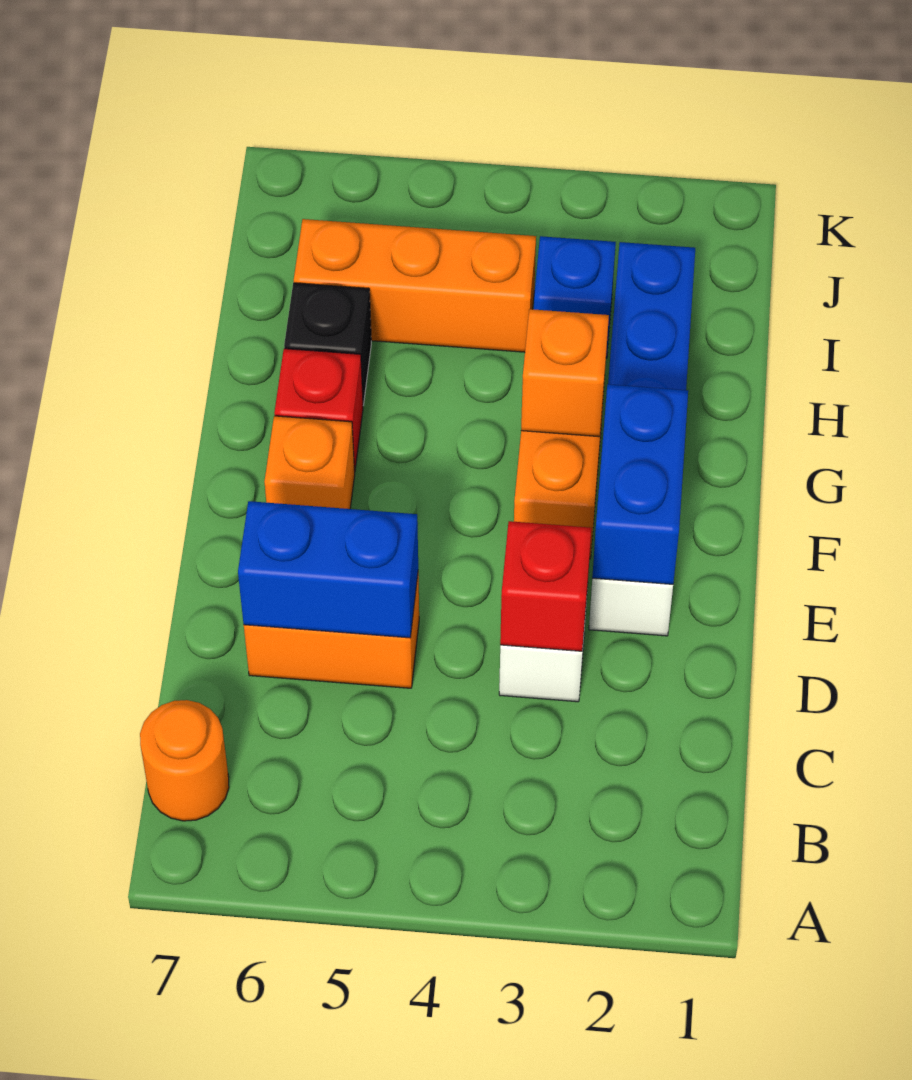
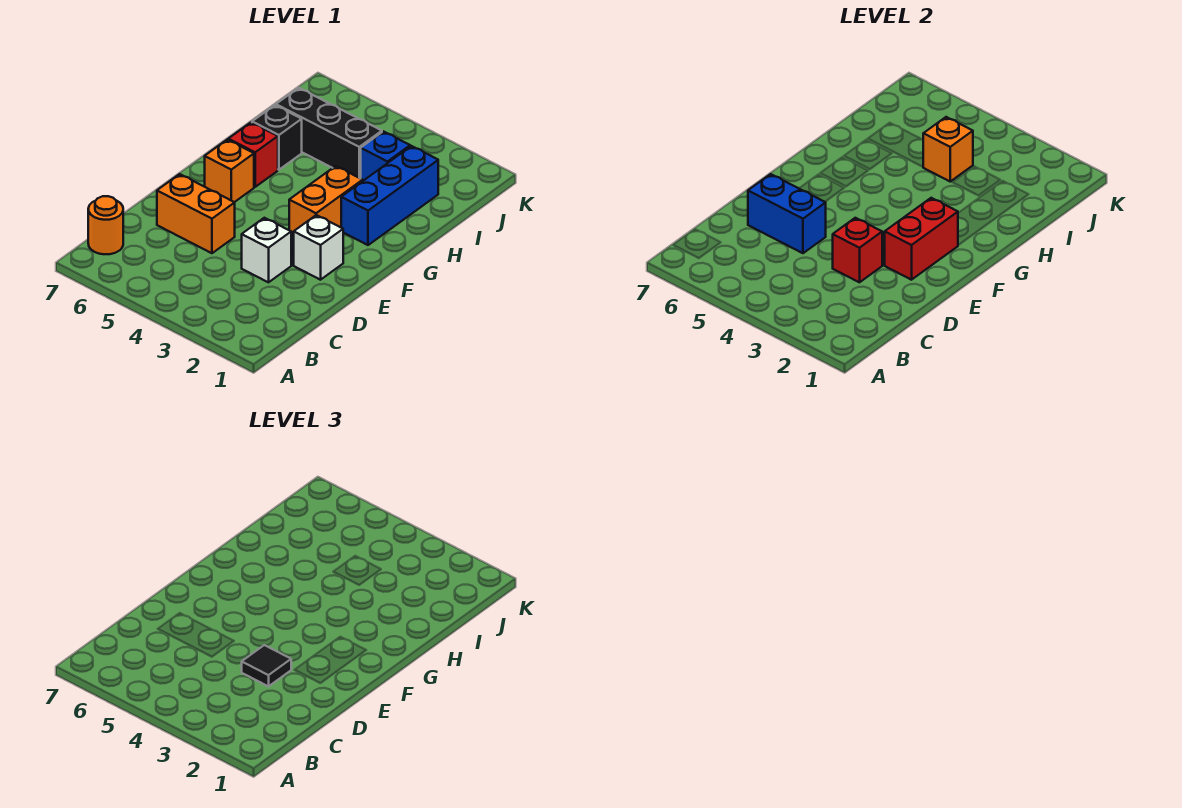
none -> black tile D3 level 3
blue brick E2:F2 level 2 -> red brick E2:F2 level 2
orange brick G3 level 2 -> orange brick I4 level 2
orange brick I4:I6 level 1 -> black brick I4:I6 level 1

